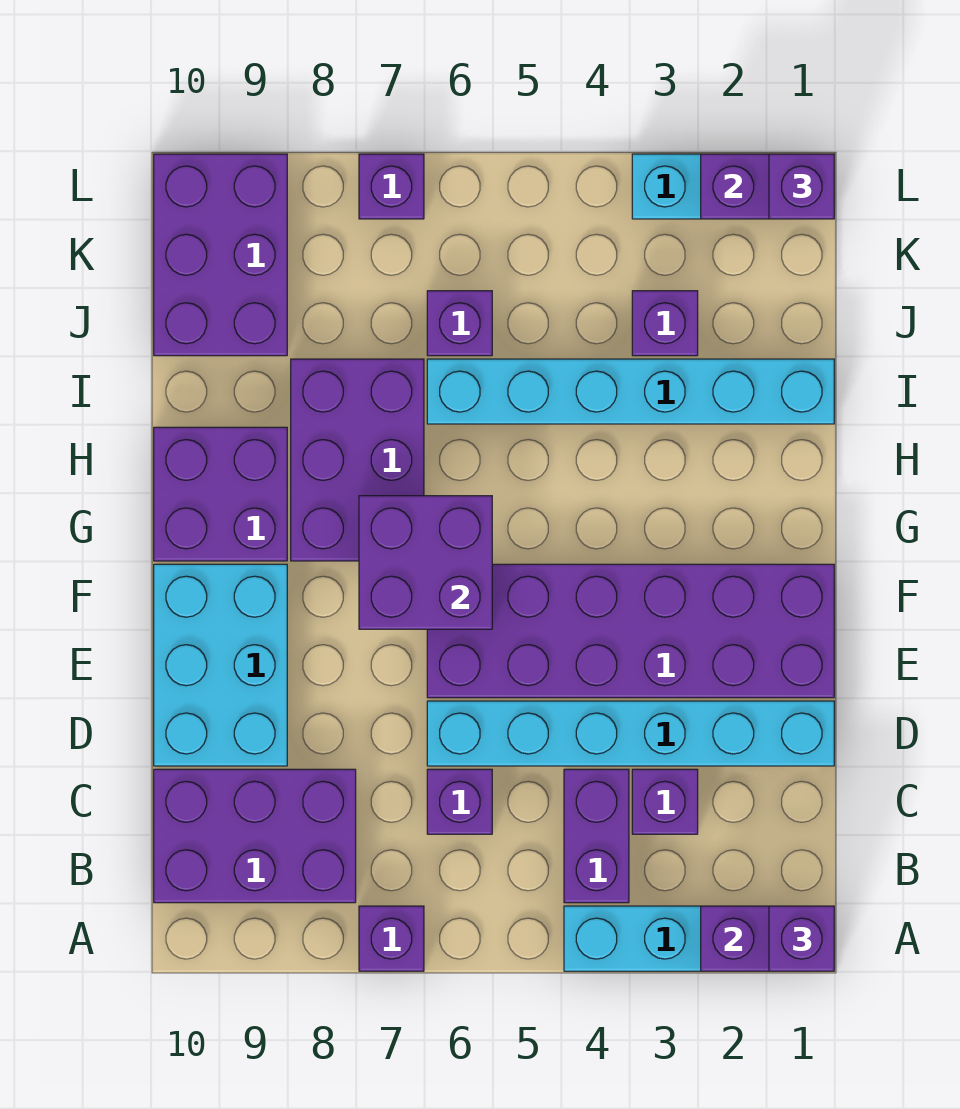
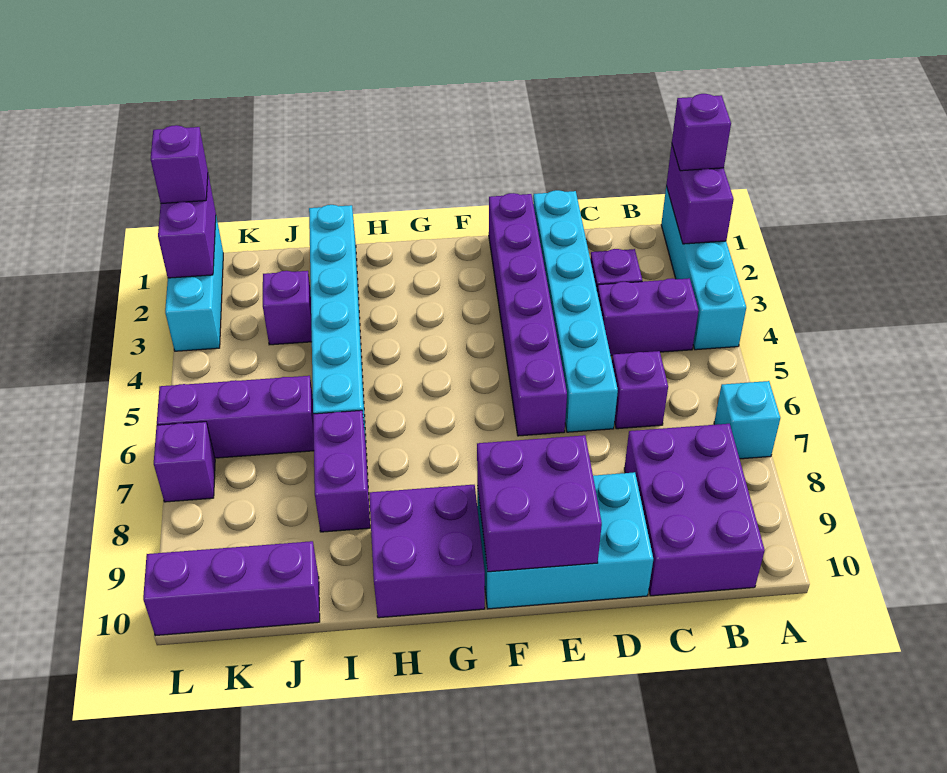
purple brick A7 level 1 -> cyan brick A7 level 1
purple brick E1:F6 level 1 -> purple brick E1:E6 level 1
purple brick F6:G7 level 2 -> purple brick E9:F10 level 2
purple brick G7:I8 level 1 -> purple brick I7:I8 level 1
purple brick J6 level 1 -> purple brick J6:L6 level 1
purple brick J9:L10 level 1 -> purple brick J10:L10 level 1

